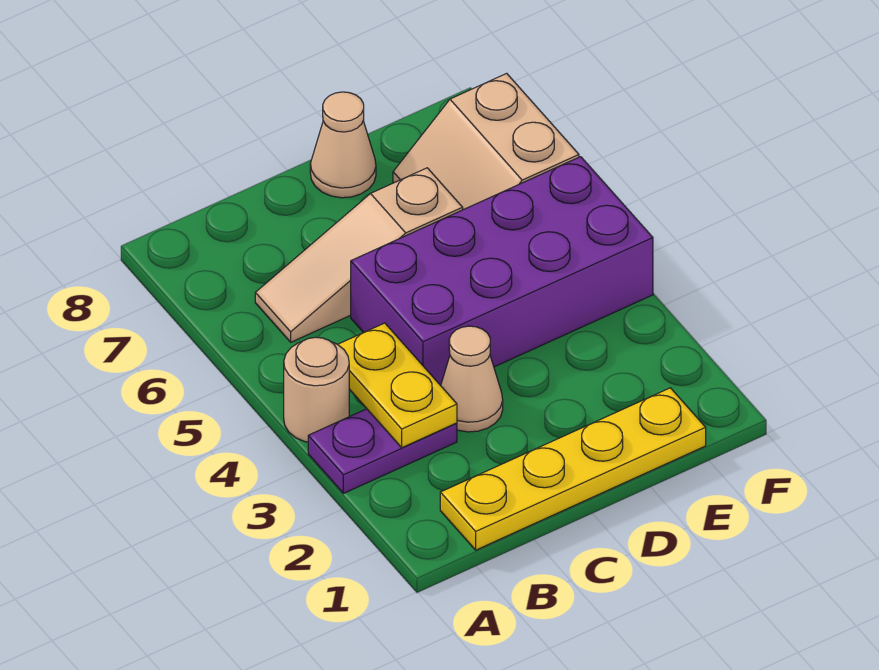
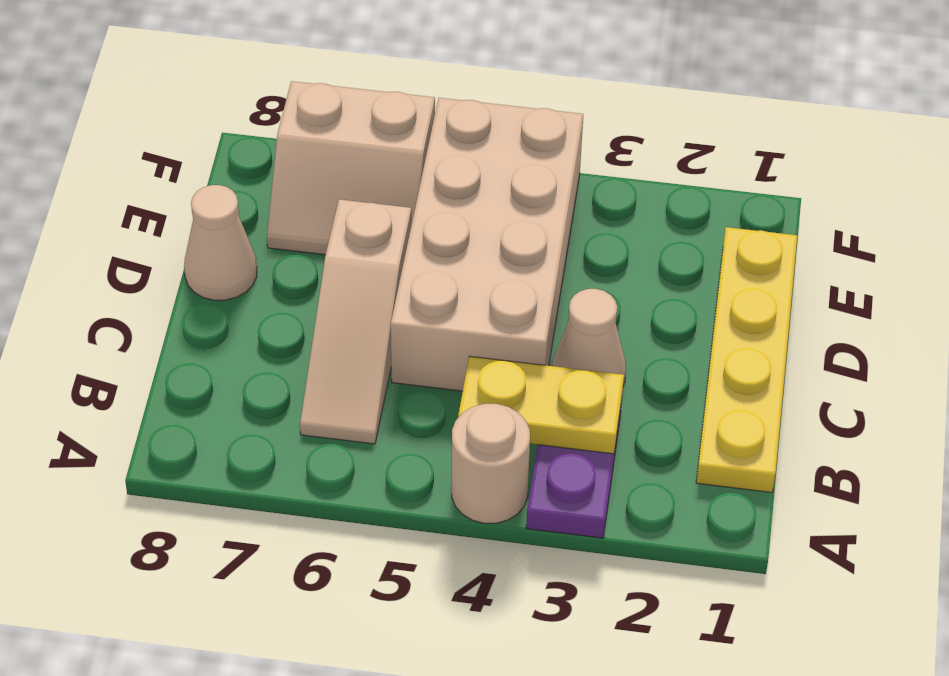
purple brick C4:F5 level 1 -> tan brick C4:F5 level 1

